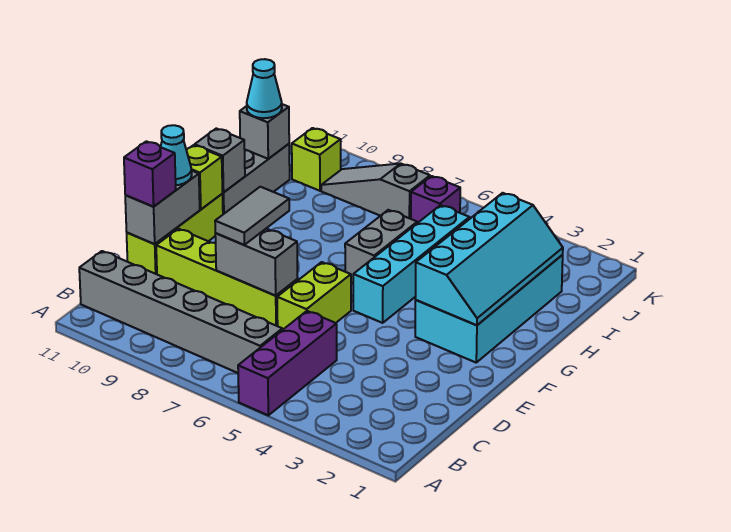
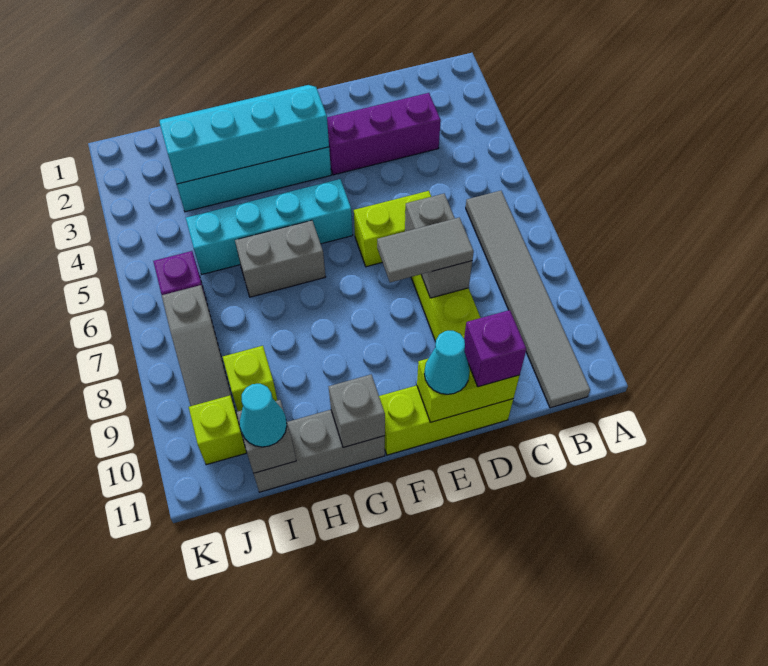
purple brick A5:C5 level 1 -> purple brick C3:E3 level 1
grey brick B6:B11 level 1 -> grey tile B6:B11 level 1
grey brick D11:E11 level 2 -> lime brick D11:E11 level 2
lime brick F11 level 2 -> lime brick I9 level 1

